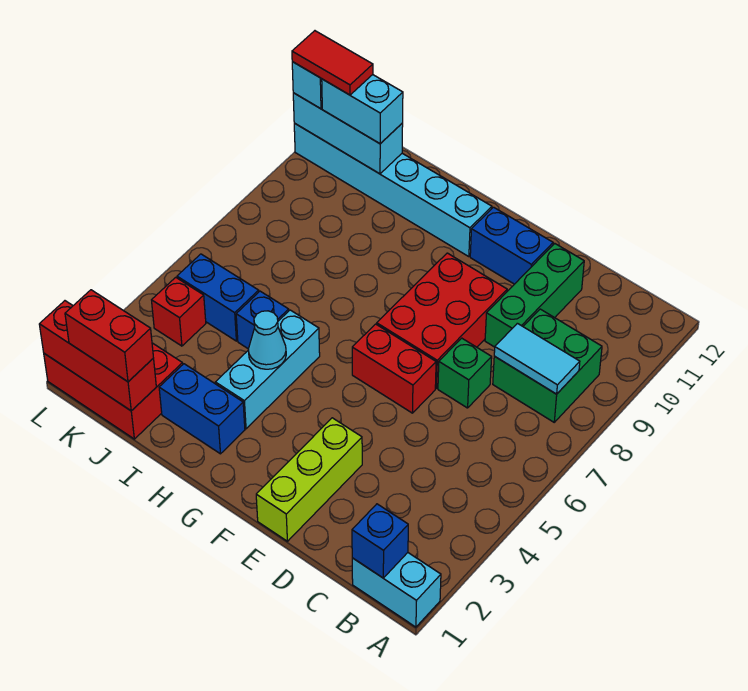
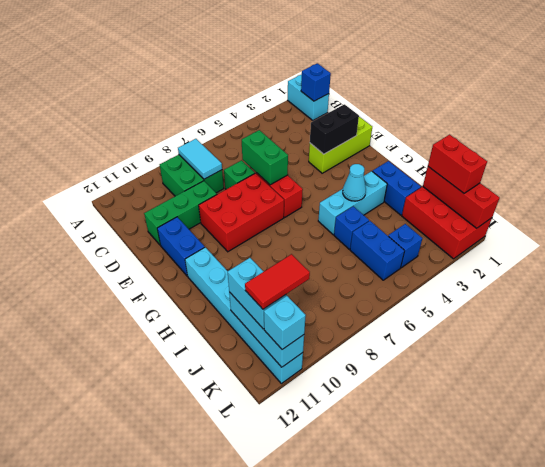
none -> green brick D6:E6 level 2
none -> black brick E2:E3 level 2
red brick K4 level 1 -> blue brick K4 level 1
red tile K11:L11 level 4 -> red tile K10:K11 level 4

